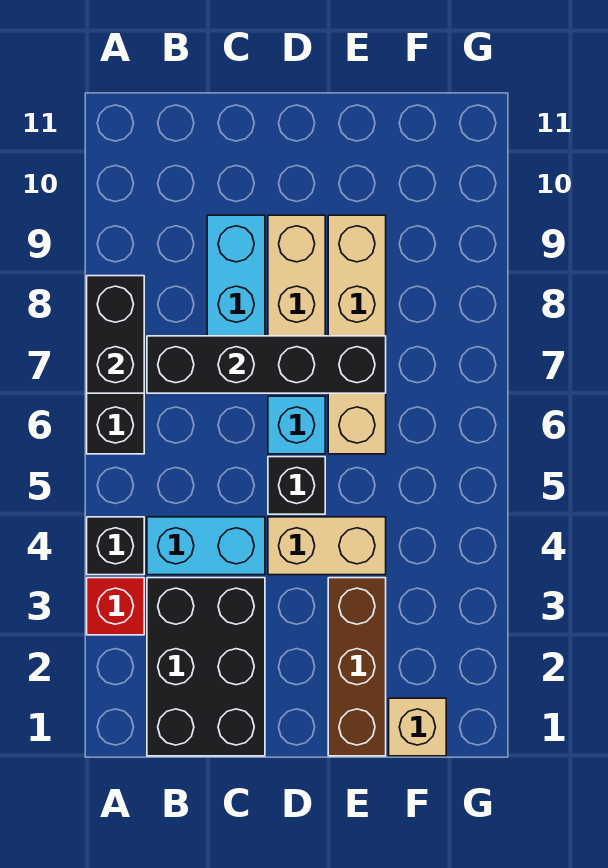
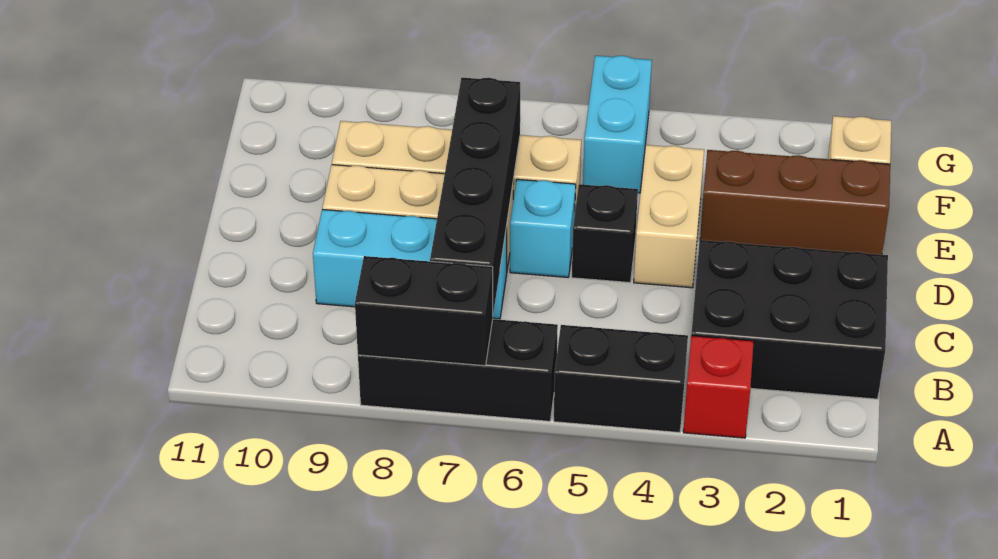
black brick A4 level 1 -> black brick A4:A5 level 1
cyan brick B4:C4 level 1 -> cyan brick F5:G5 level 1

